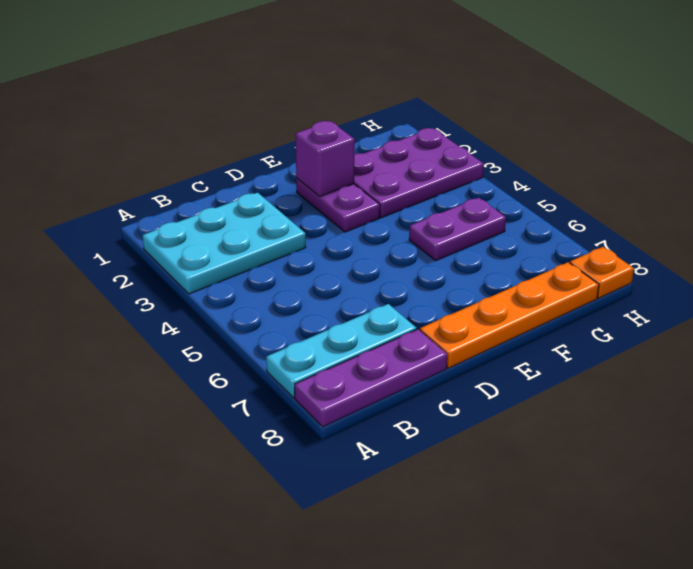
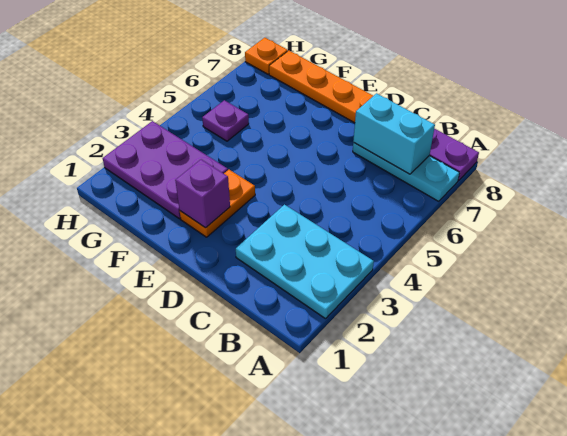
none -> cyan brick B7:C7 level 2
purple plate E2:E3 level 1 -> orange plate E2:E3 level 1
purple plate F5:G5 level 1 -> purple plate G5 level 1

